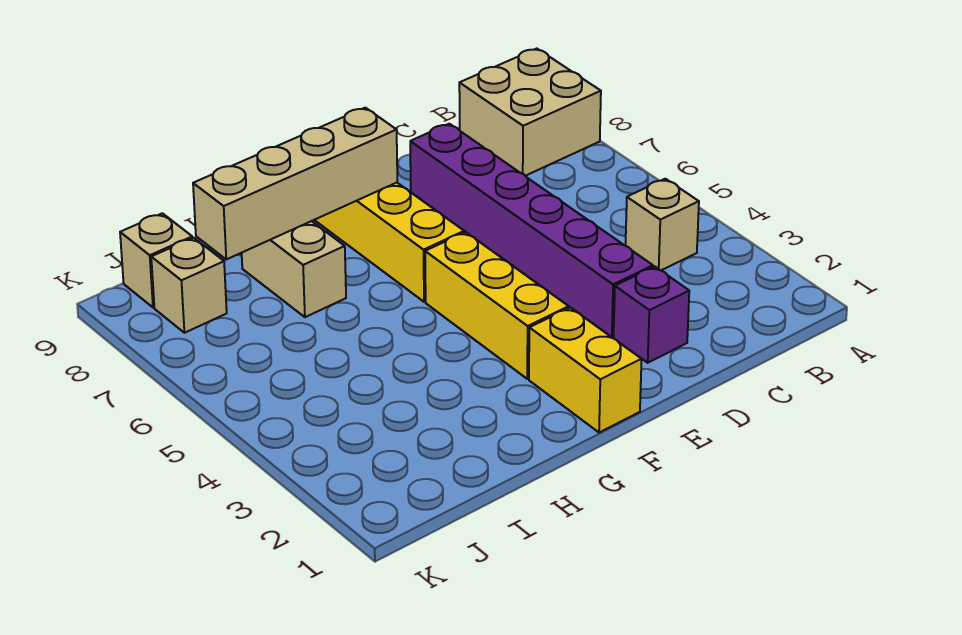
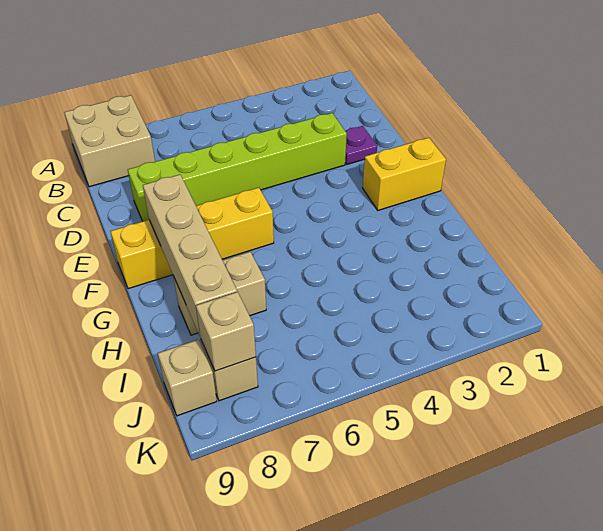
tan brick B4 level 1 -> tan brick J8 level 2
purple brick D2 level 1 -> purple plate D2 level 1
purple brick D3:D8 level 1 -> lime brick D3:D8 level 1
yellow brick F3:F5 level 1 -> none

